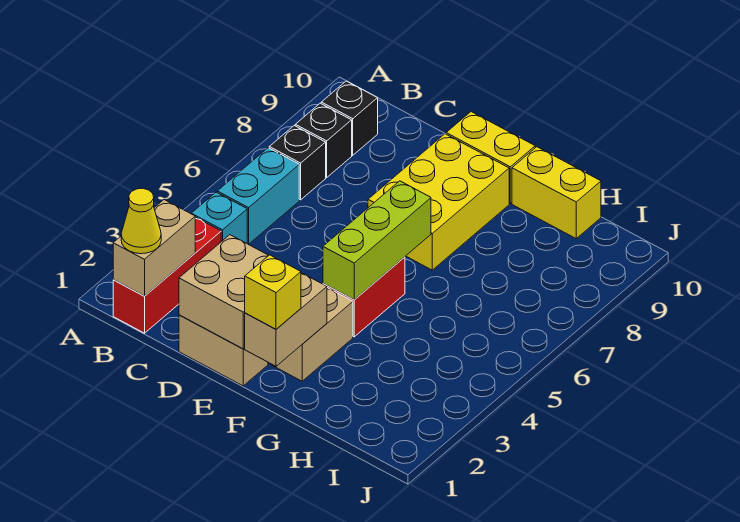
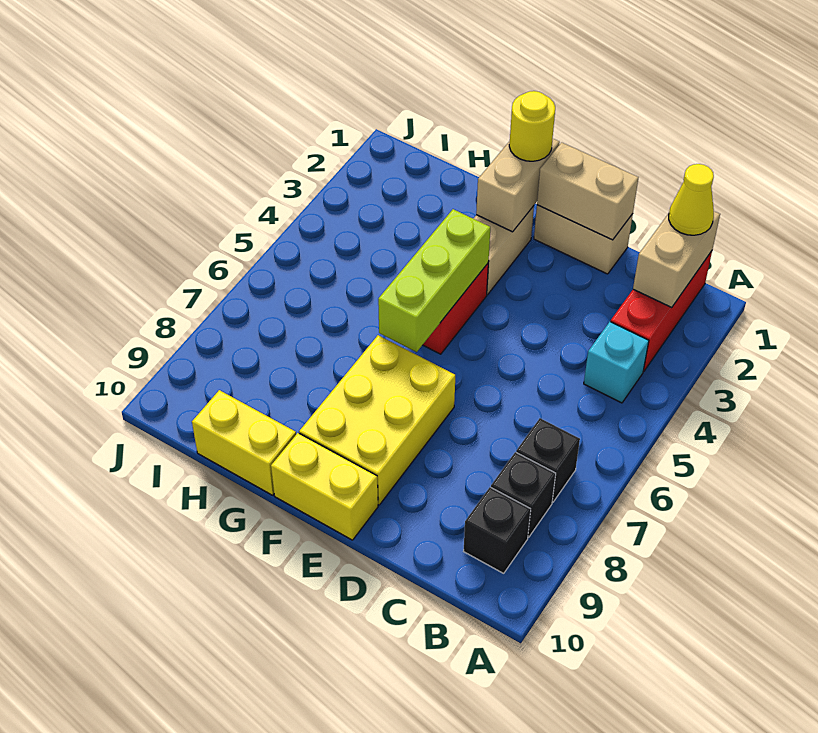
cyan brick B5:B6 level 1 -> none
tan brick D1:E2 level 2 -> tan brick D1:E1 level 2
yellow brick F1 level 3 -> yellow round brick F1 level 3

